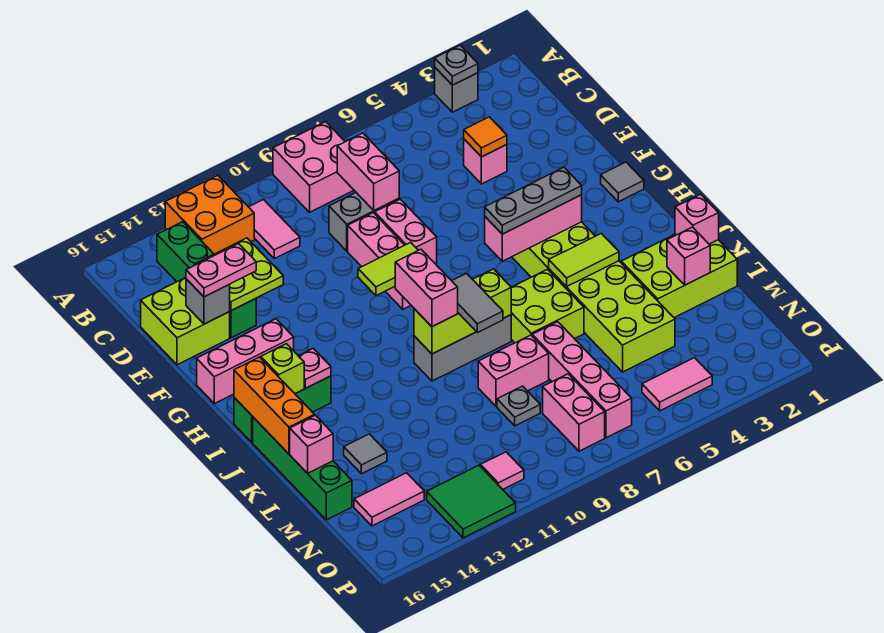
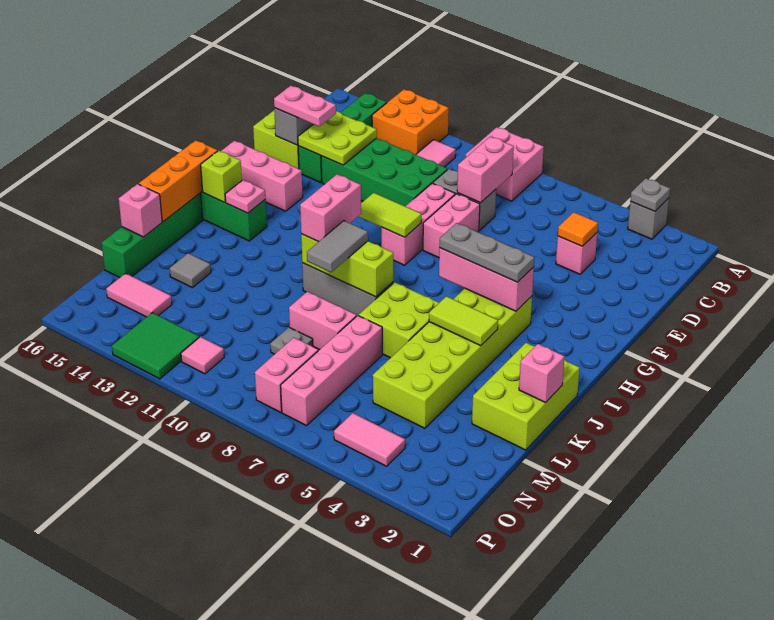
none -> green brick D10:E13 level 1
grey tile G1 level 1 -> none
lime brick K1:L3 level 1 -> lime brick J1:L2 level 1
pink brick L2 level 2 -> none

